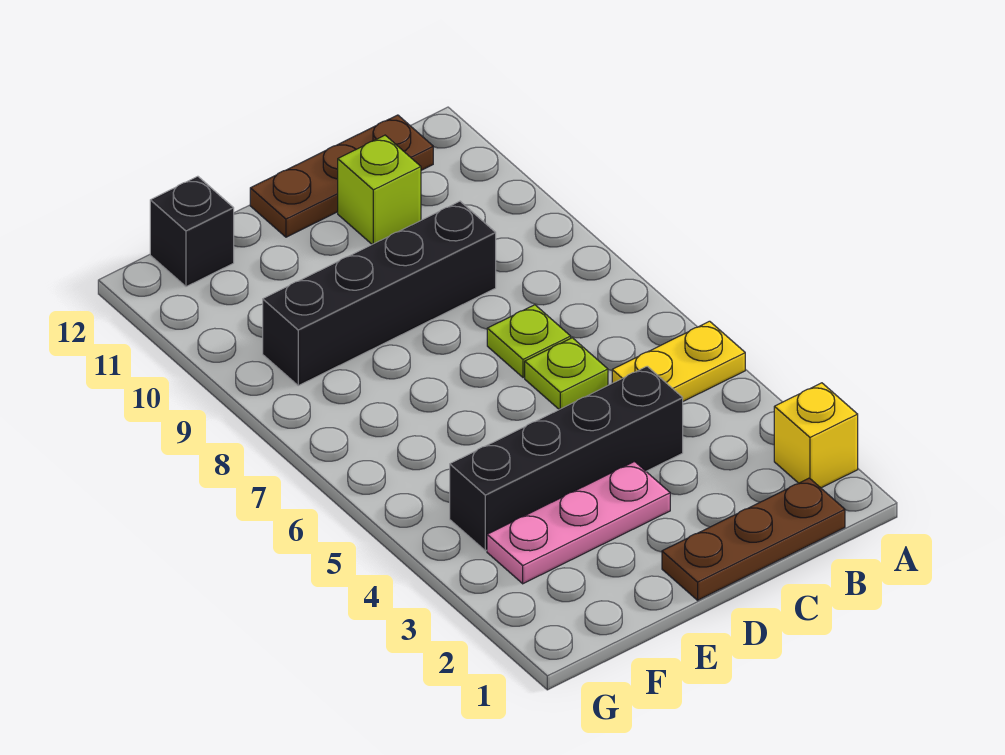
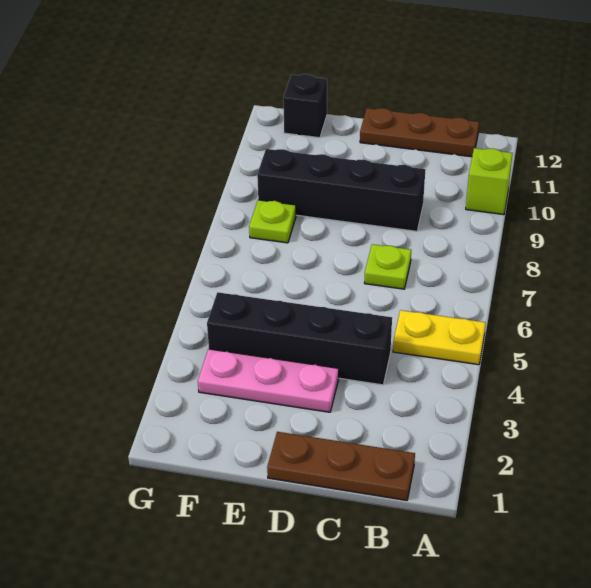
yellow brick A2 level 1 -> none
lime plate C6 level 1 -> lime plate F8 level 1
lime brick C11 level 1 -> lime brick A10 level 1

